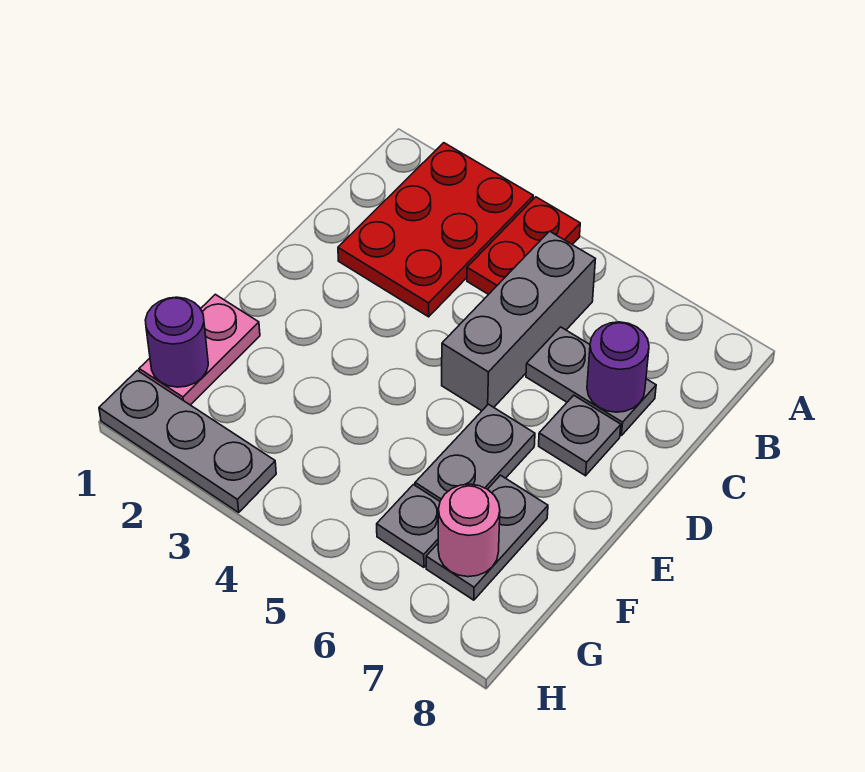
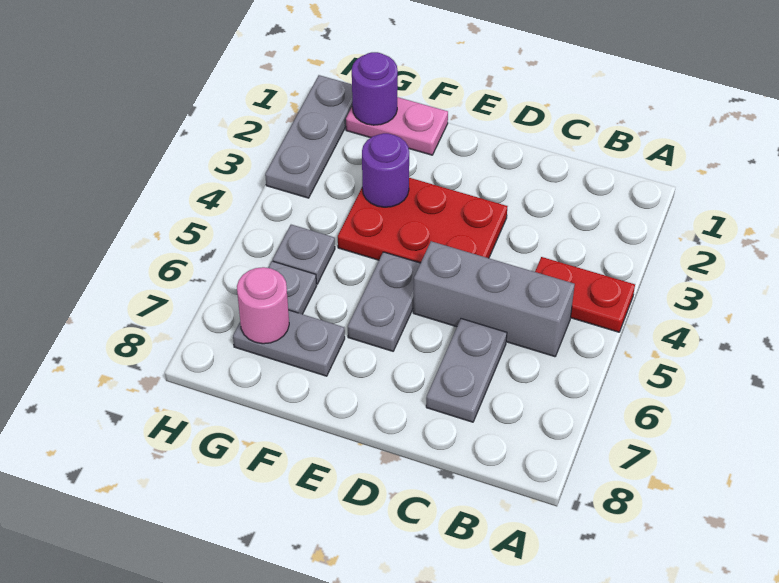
red plate A2:C3 level 1 -> red plate D3:F4 level 1
purple round brick C7 level 2 -> purple round brick F3 level 2
grey plate D7 level 1 -> grey plate G5 level 1
grey plate E6:F6 level 1 -> grey plate E5:E6 level 1

